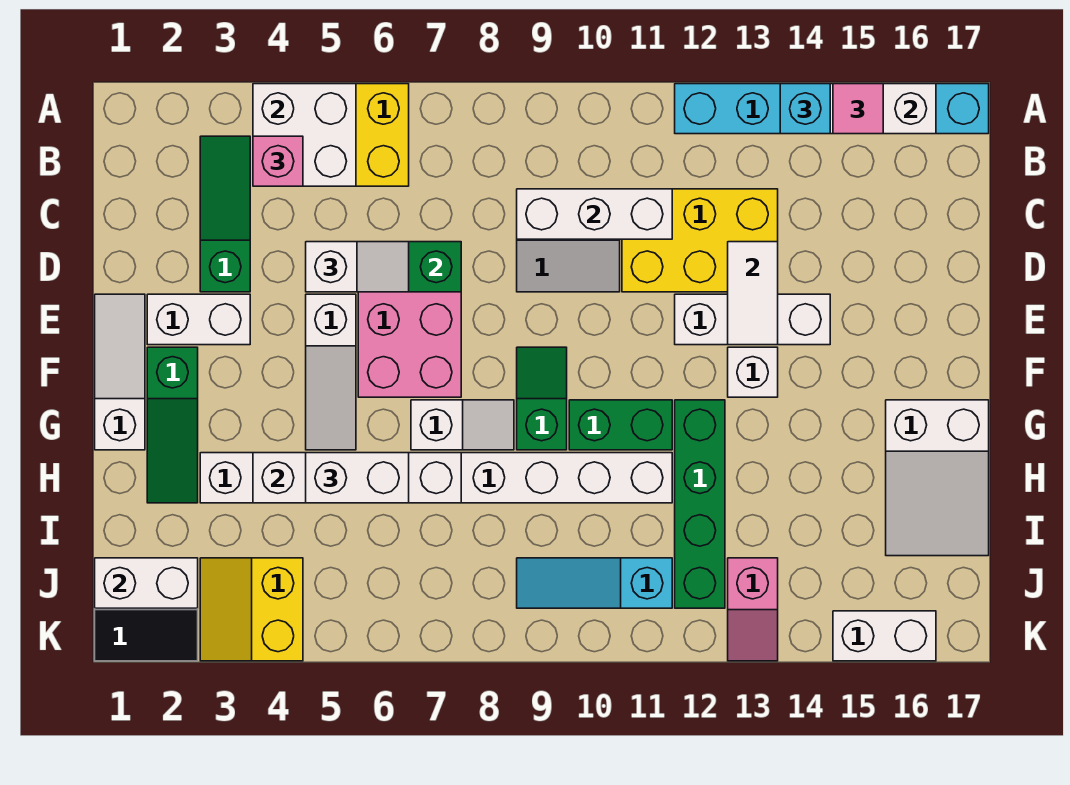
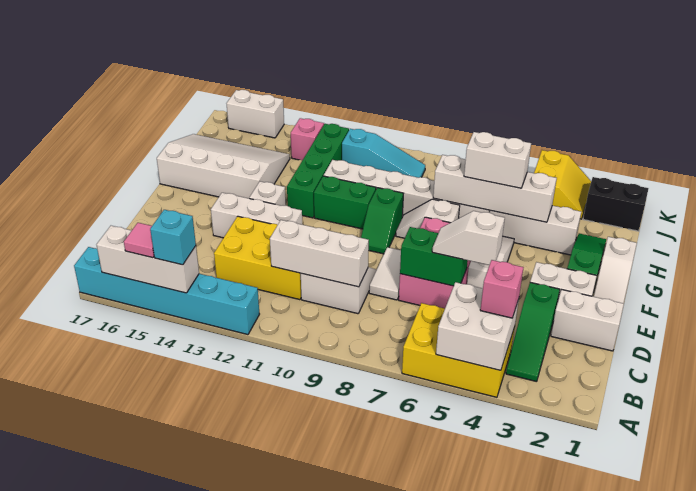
white tile D13:E13 level 2 -> white tile D8:E8 level 1
white slope G16:I17 level 1 top G -> white slope G14:I17 level 1 top G
white brick J1:J2 level 2 -> white brick D1:D2 level 1

